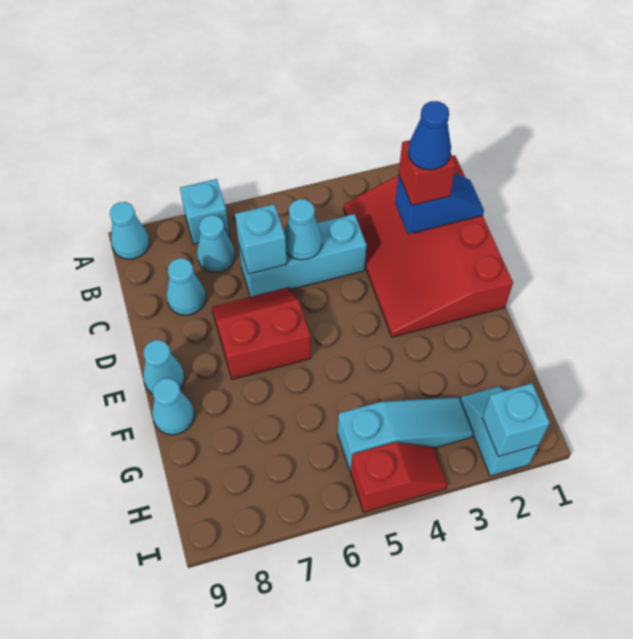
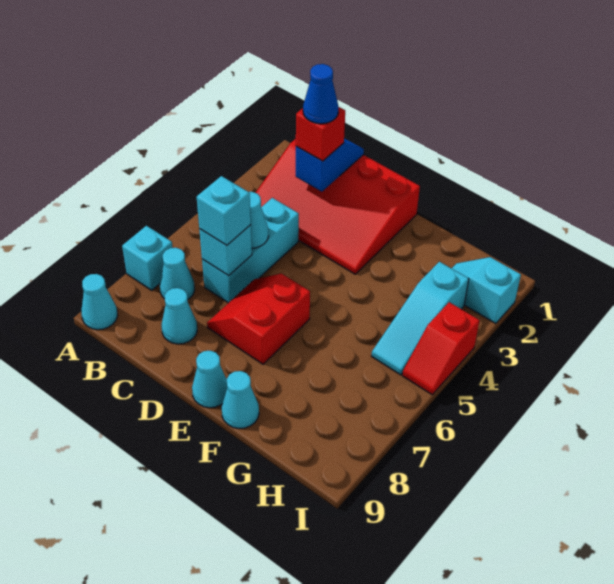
cyan slope H3:H5 level 1 top 5 -> cyan slope H3:H5 level 1 top 3
cyan brick I2 level 2 -> cyan brick C6 level 3
red slope I4:I5 level 1 top 5 -> red slope I4:I5 level 1 top 4

